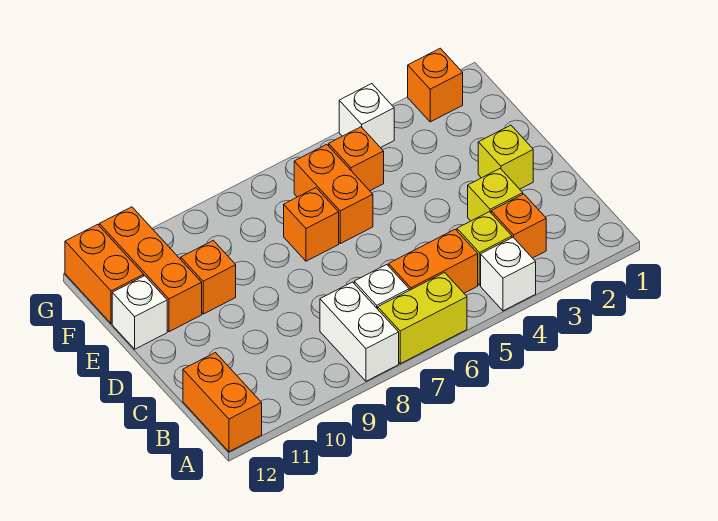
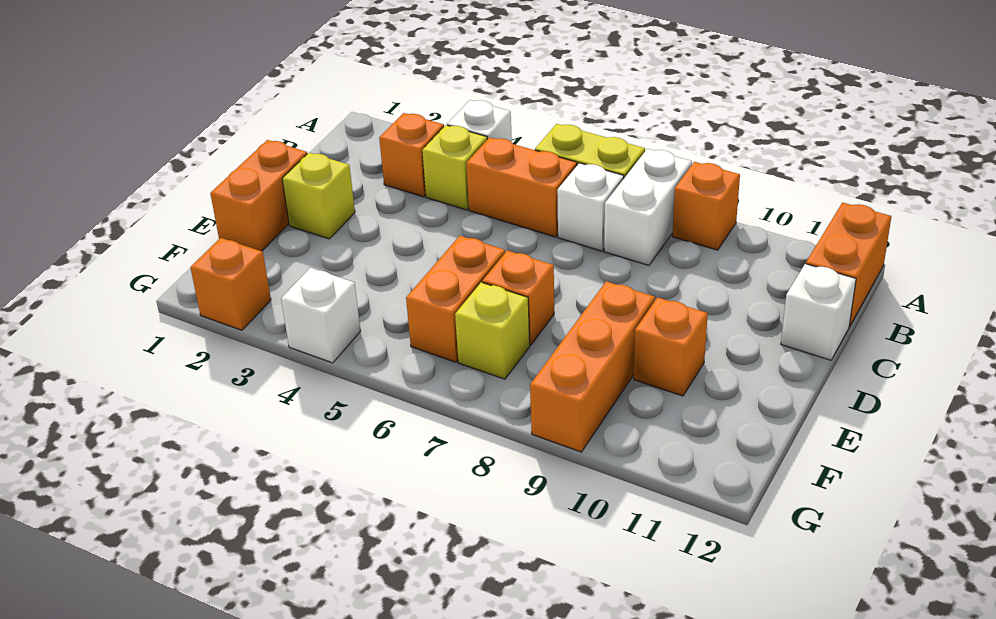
yellow brick C3 level 1 -> yellow brick F7 level 1
orange brick E11:G11 level 1 -> orange brick E9:G9 level 1
white brick E12 level 1 -> white brick C12 level 1
orange brick F5 level 1 -> orange brick A9 level 1
orange brick F12:G12 level 1 -> orange brick D1:E1 level 1

